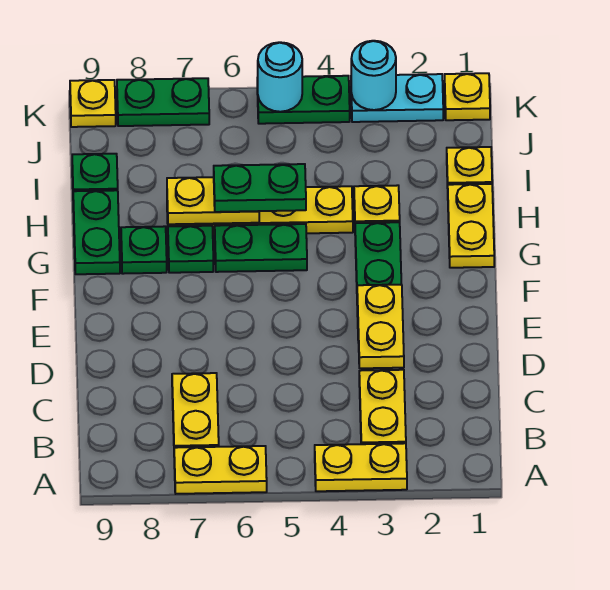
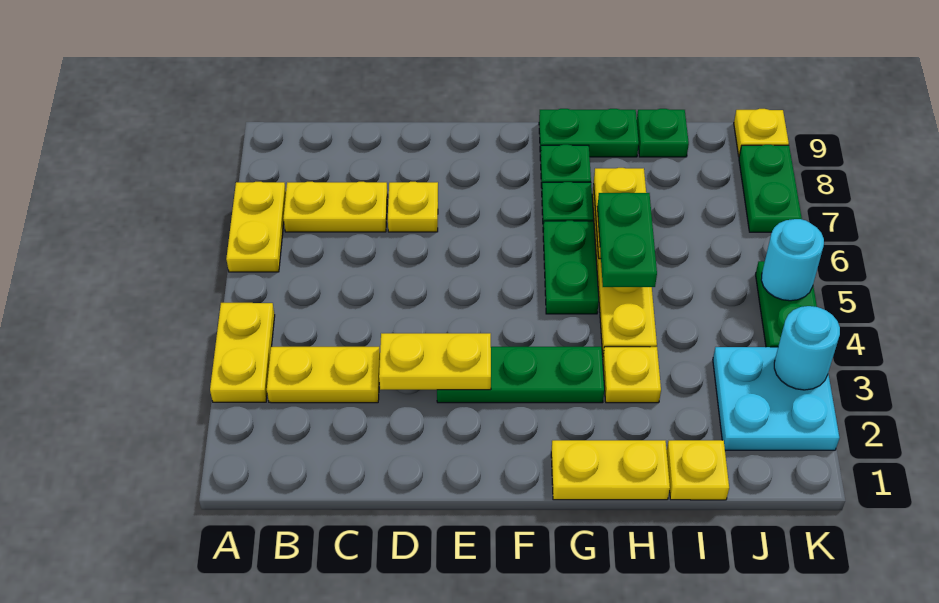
yellow plate K1 level 1 -> yellow plate D7 level 1
cyan plate K2:K3 level 1 -> cyan plate J2:K3 level 1

